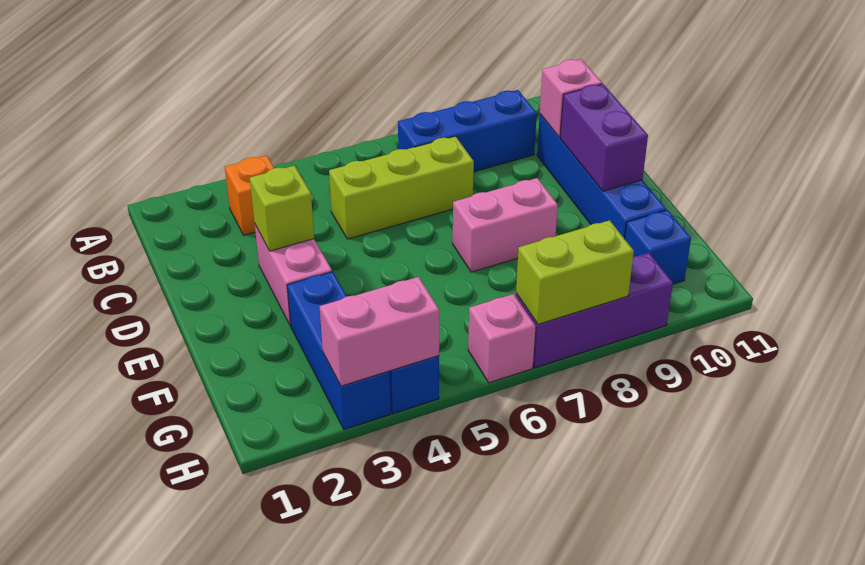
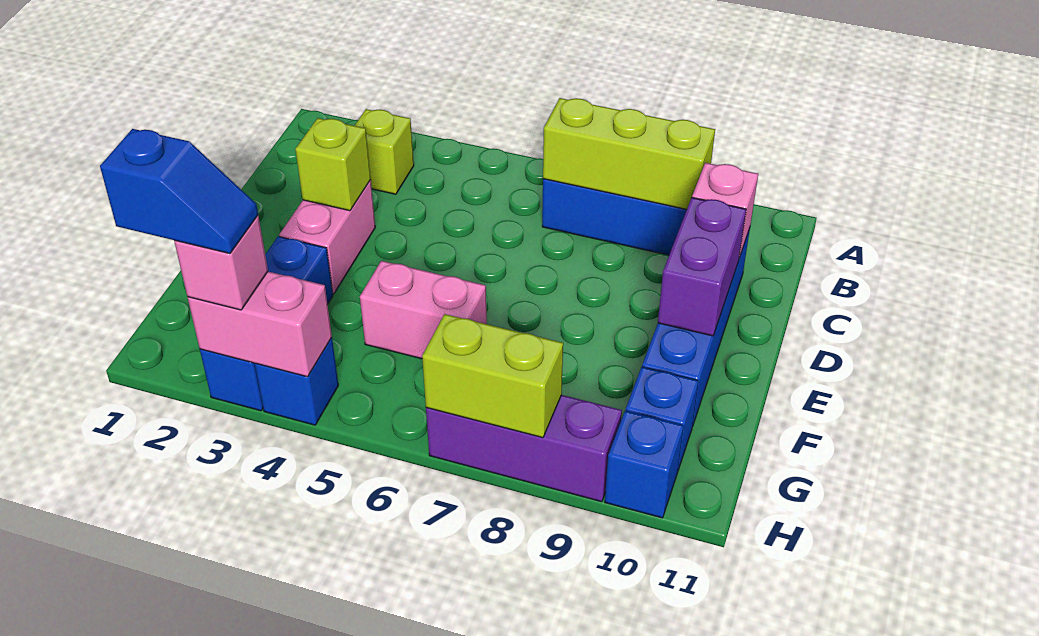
orange brick B3 level 1 -> lime brick B3 level 1
lime brick C5:C7 level 1 -> lime brick B7:B9 level 2
pink brick E7:E8 level 1 -> pink brick F5:F6 level 1
none -> blue slope H2:H3 level 4 top 2
pink brick H6 level 1 -> pink brick H3 level 3
none -> blue brick H10 level 1

